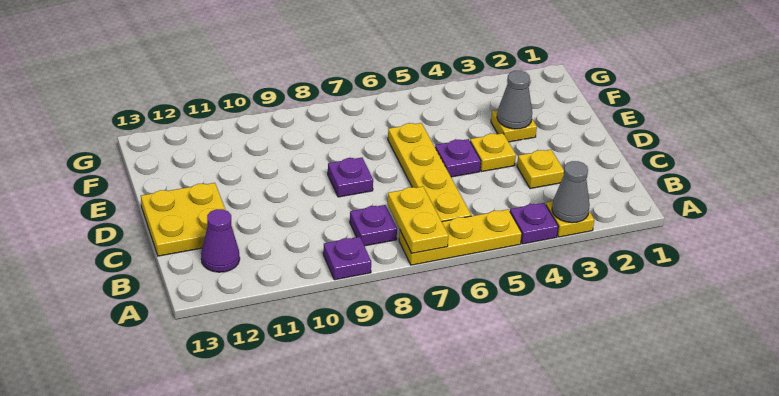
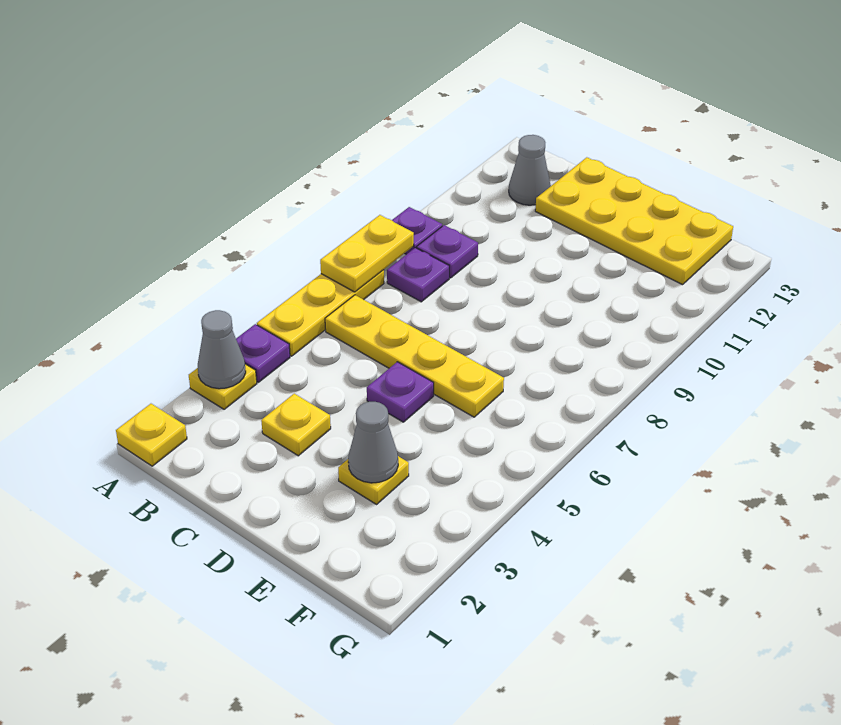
yellow plate A7:B7 level 2 -> yellow plate A7:A8 level 2
purple cone B12 level 1 -> grey cone B12 level 1
yellow plate C12:D13 level 1 -> yellow plate C12:F13 level 1
yellow plate D4 level 1 -> yellow plate A1 level 1
purple plate D8 level 1 -> purple plate B9 level 1

